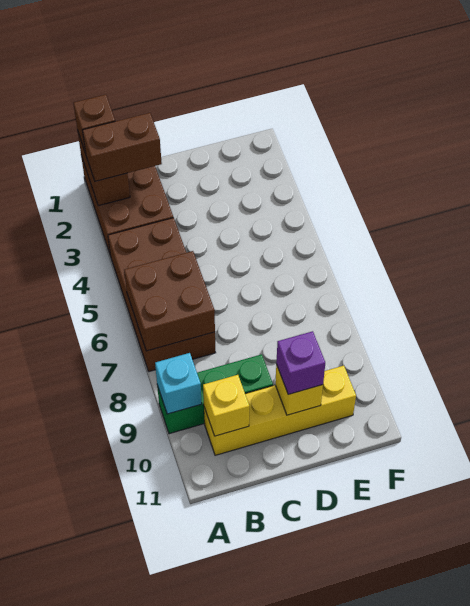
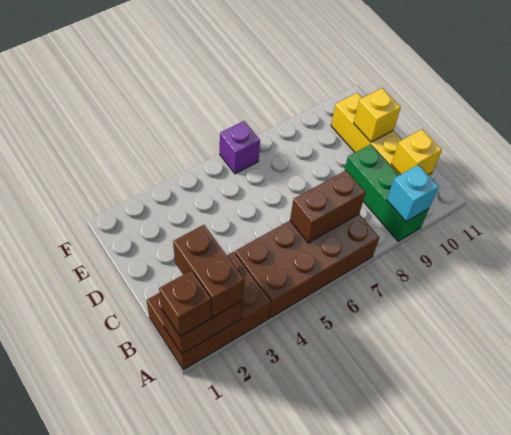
brown brick A6:B7 level 2 -> brown brick B6:B7 level 2
purple brick D10 level 3 -> purple brick F6 level 1

